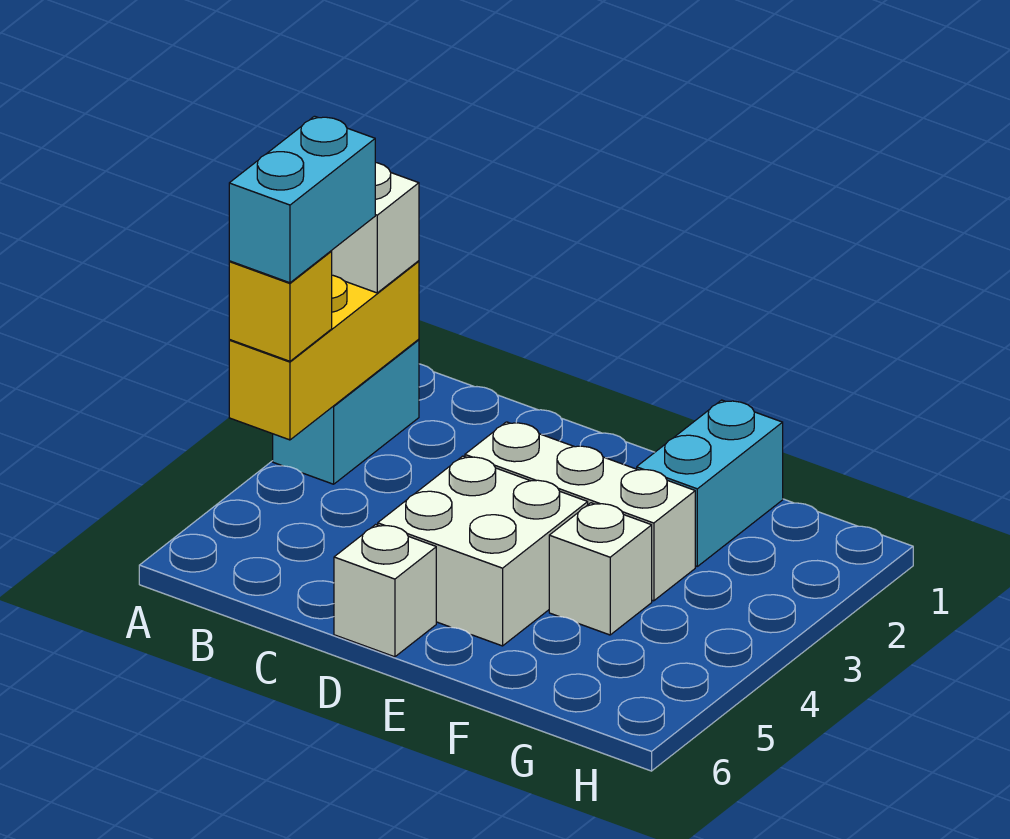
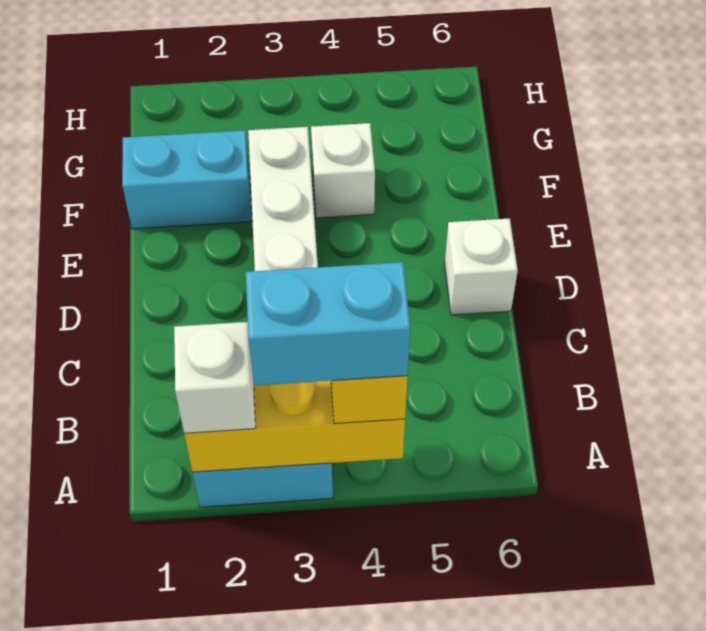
white brick D4:E5 level 1 -> none

